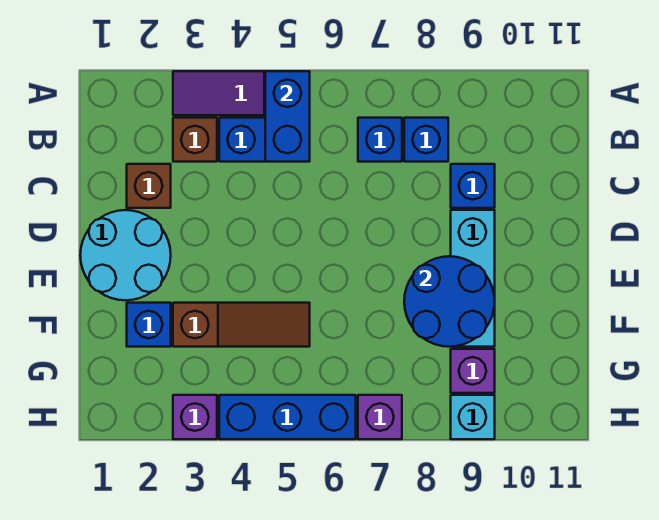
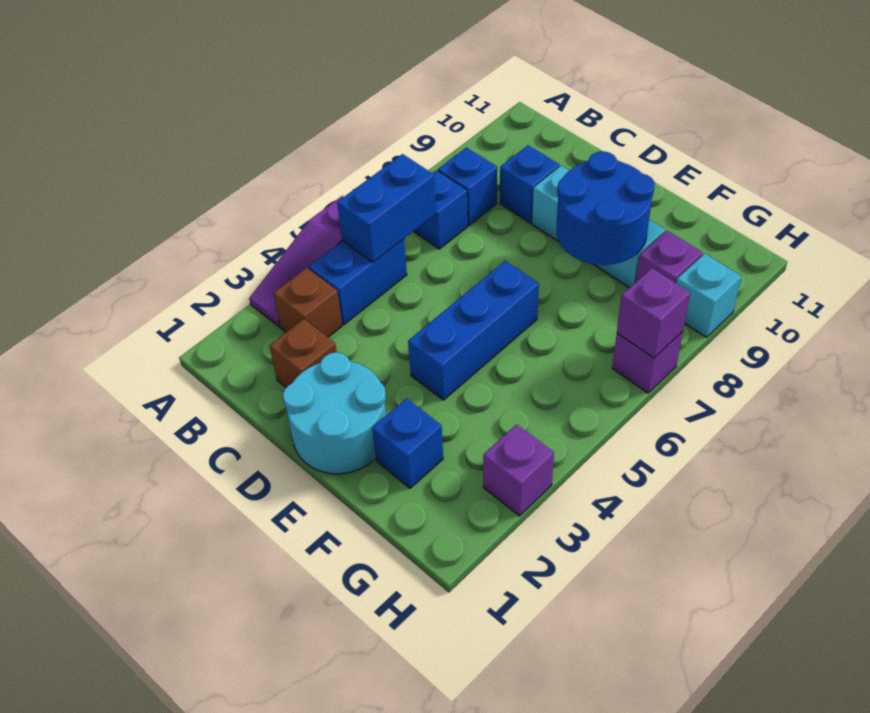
blue brick A5:B5 level 2 -> blue brick B5:B6 level 2
brown slope F3:F5 level 1 top 3 -> none
blue brick H4:H6 level 1 -> blue brick E4:E6 level 1
none -> purple brick H7 level 2

